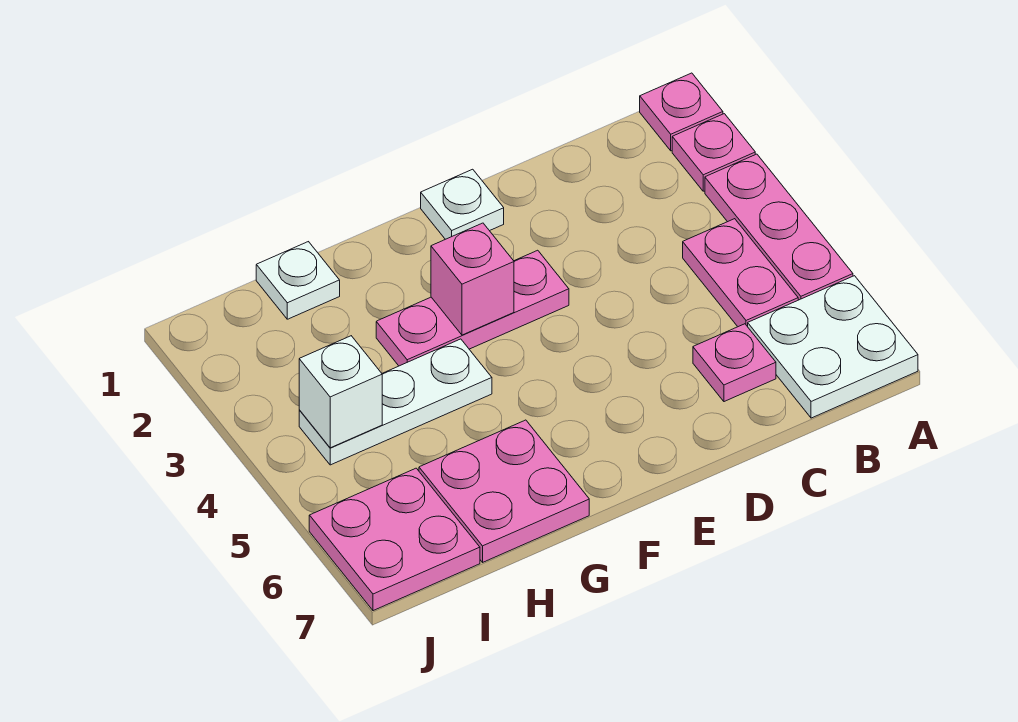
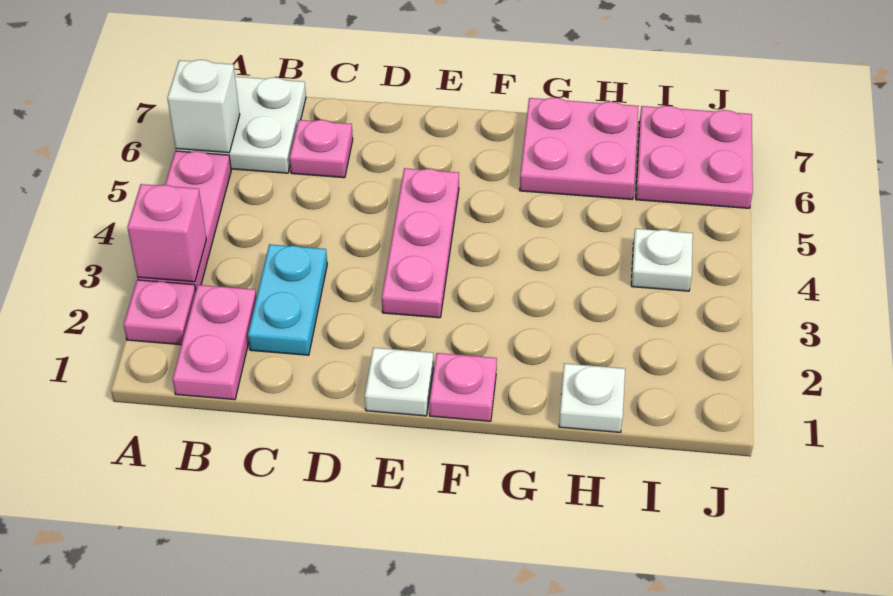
pink plate A1 level 1 -> pink plate F1 level 1
pink plate B4:B5 level 1 -> pink plate B1:B2 level 1
none -> cyan plate C2:C3 level 1
pink plate E3:G3 level 1 -> pink plate E3:E5 level 1
pink brick F3 level 2 -> pink brick A3 level 2
white plate G4:I4 level 1 -> white plate I4 level 1
white brick I4 level 2 -> white brick A6 level 2

